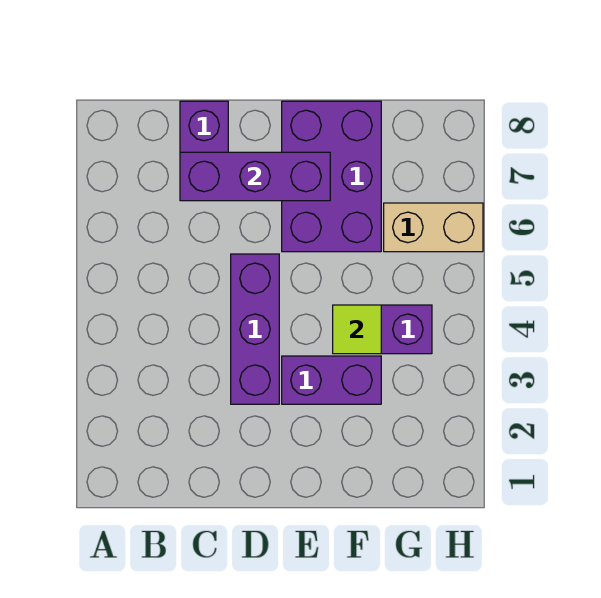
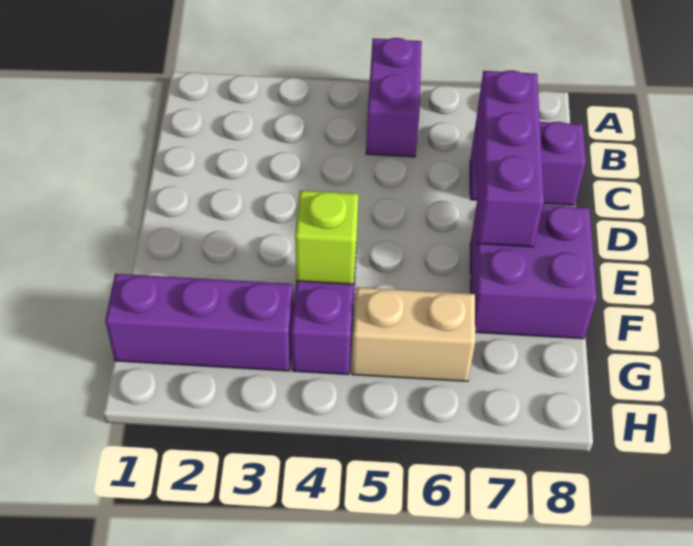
purple brick D3:D5 level 1 -> purple brick G1:G3 level 1
purple brick E3:F3 level 1 -> purple brick A5:B5 level 1
purple brick E6:F8 level 1 -> purple brick E7:F8 level 1
lime tile F4 level 2 -> lime brick F4 level 2
tan brick G6:H6 level 1 -> tan brick G5:G6 level 1

